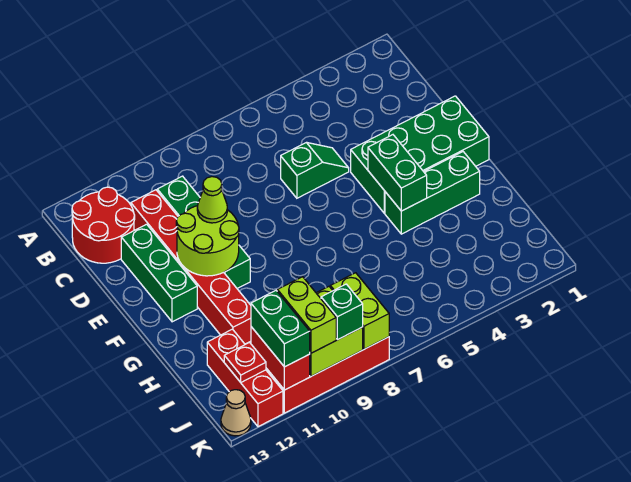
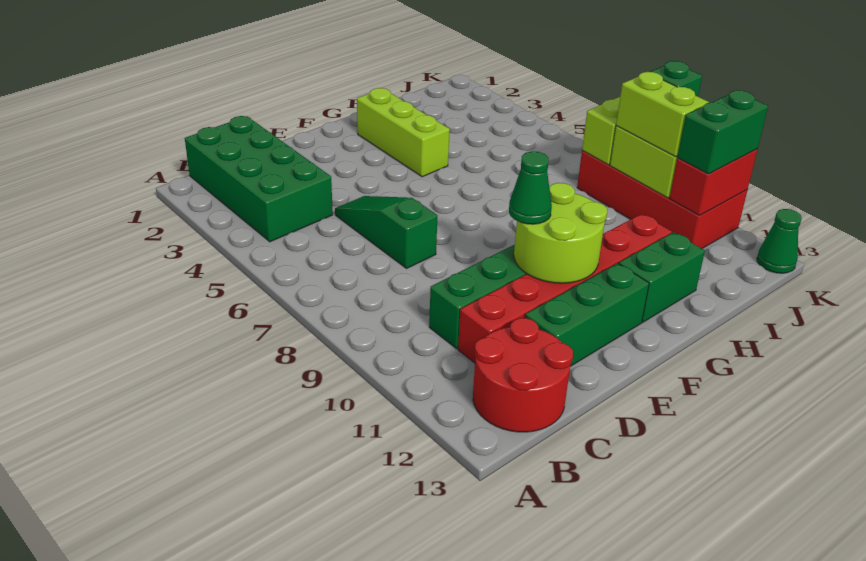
green slope D5:D6 level 1 top 6 -> green slope D5:D7 level 1 top 7
green brick E1:F4 level 1 -> green brick B1:C4 level 1
lime cone E10 level 3 -> green cone E10 level 3
green brick F4:G4 level 2 -> green brick G12:H12 level 1
green brick G2:G4 level 1 -> lime brick G2:G4 level 1
red brick I12:K12 level 1 -> none
lime brick J10:K10 level 3 -> lime brick J9:J10 level 3
red plate J12 level 2 -> none
tan cone K13 level 1 -> green cone K13 level 1

